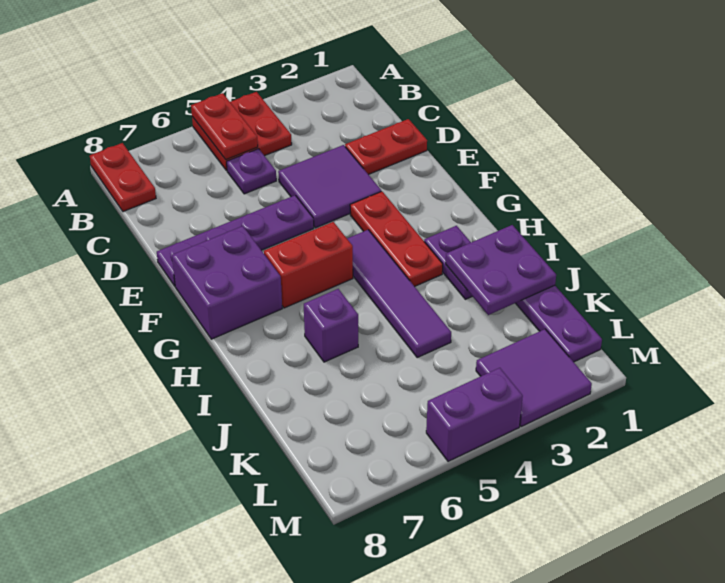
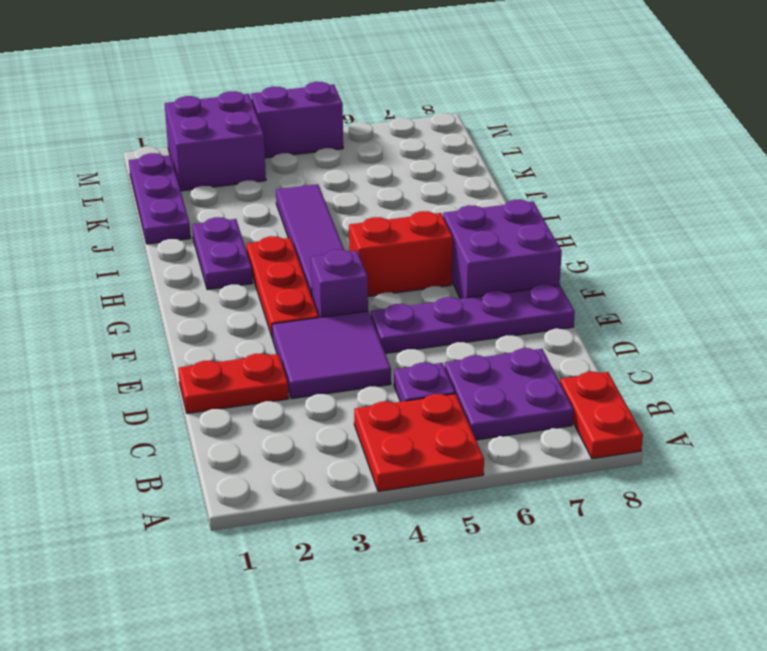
red plate A5:B5 level 2 -> none
purple plate I1:J2 level 2 -> purple plate B6:C7 level 1
purple brick I6 level 1 -> purple brick F4 level 1
purple tile L2:M3 level 1 -> purple brick L2:M3 level 1

